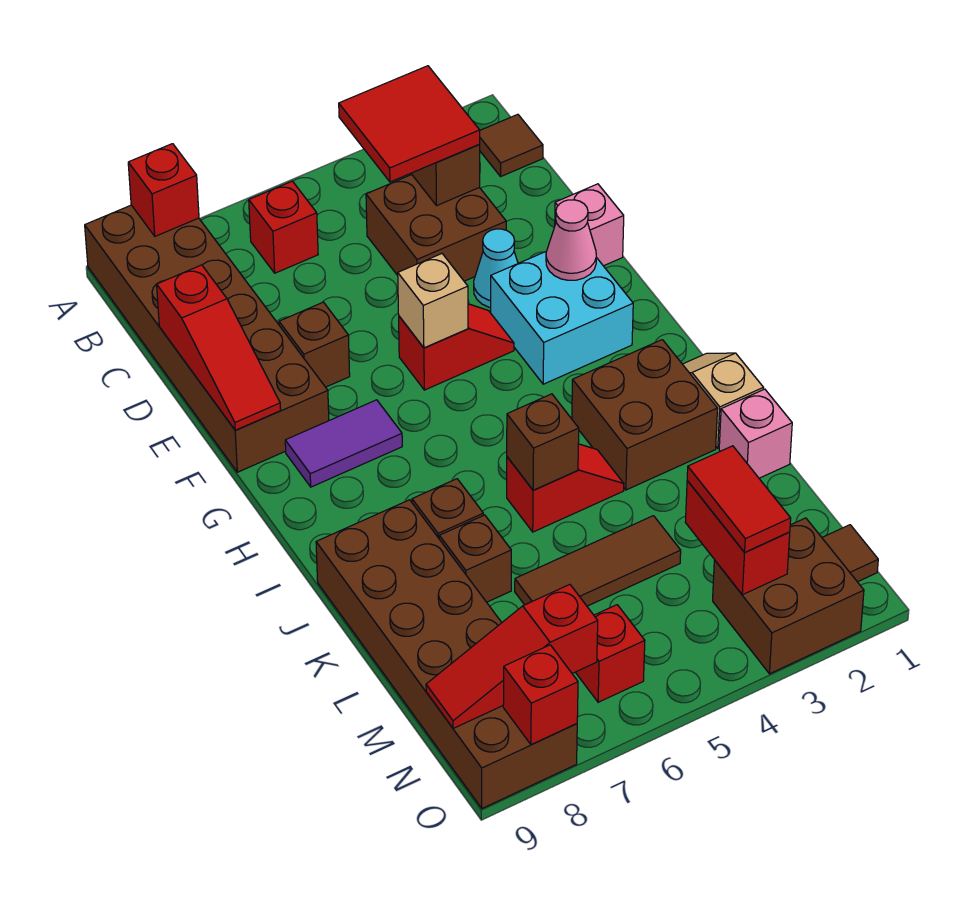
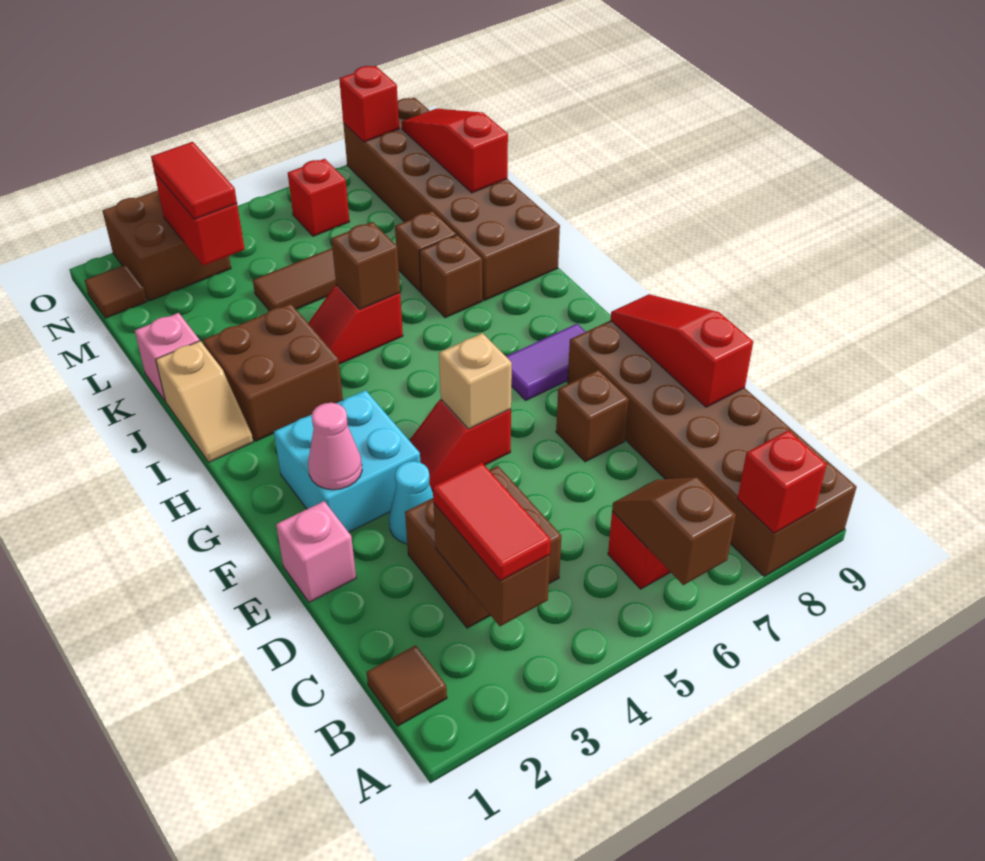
none -> brown slope A6:B6 level 2 top A
red tile B3:C4 level 3 -> red tile B3:C3 level 3
red slope N7:N9 level 2 top 7 -> red slope L9:N9 level 2 top L

